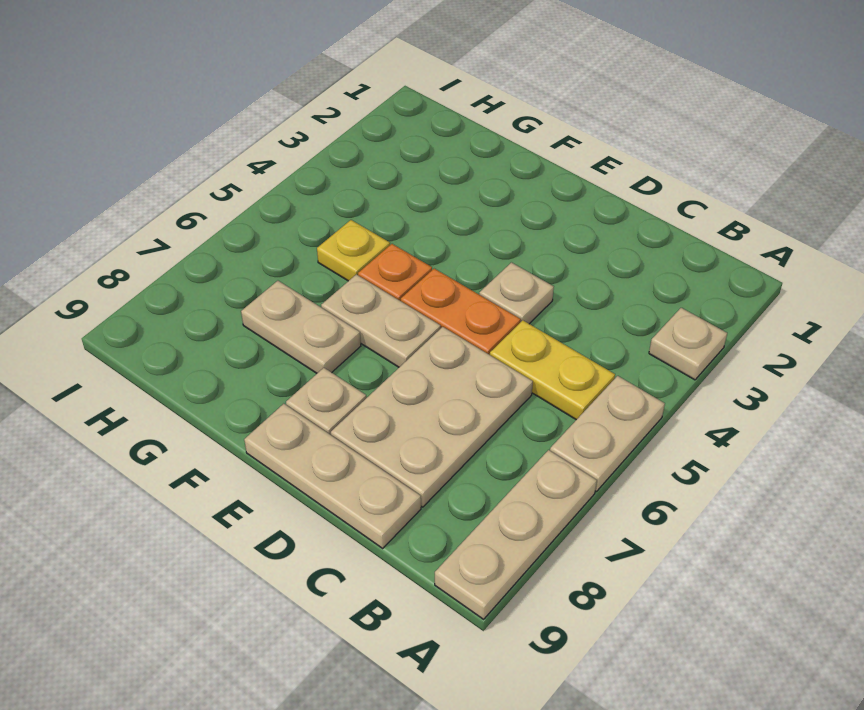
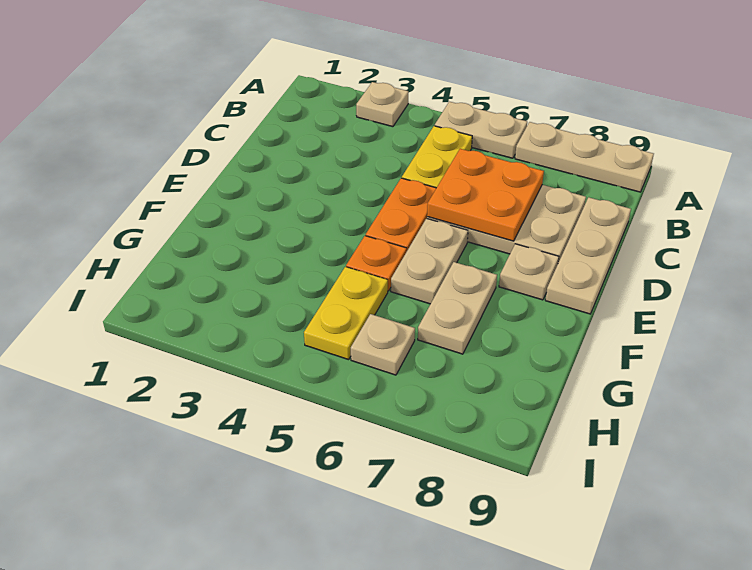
none -> orange plate C6:D7 level 2
tan plate D4 level 1 -> tan plate H6 level 1
yellow plate G5 level 1 -> yellow plate G5:H5 level 1

